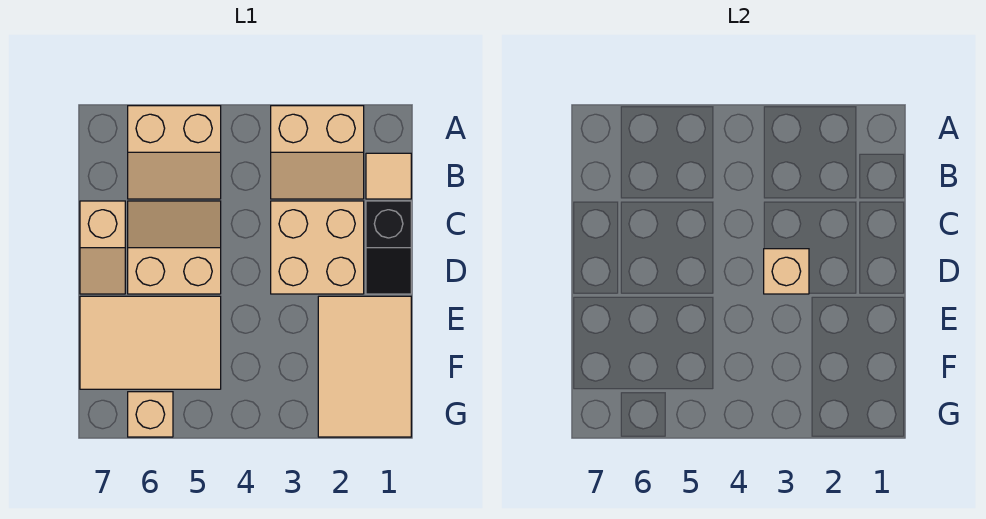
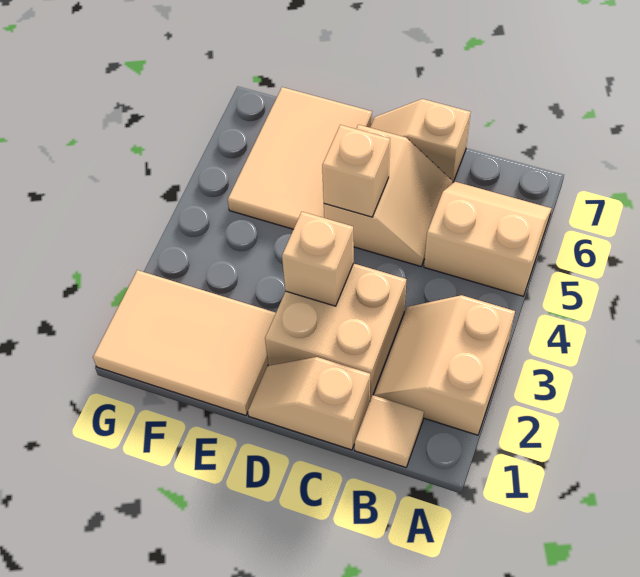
tan slope A5:B6 level 1 top A -> tan slope A5:B6 level 1 top 5
black slope C1:D1 level 1 top C -> tan slope C1:D1 level 1 top C
tan brick G6 level 1 -> tan brick D5 level 2

